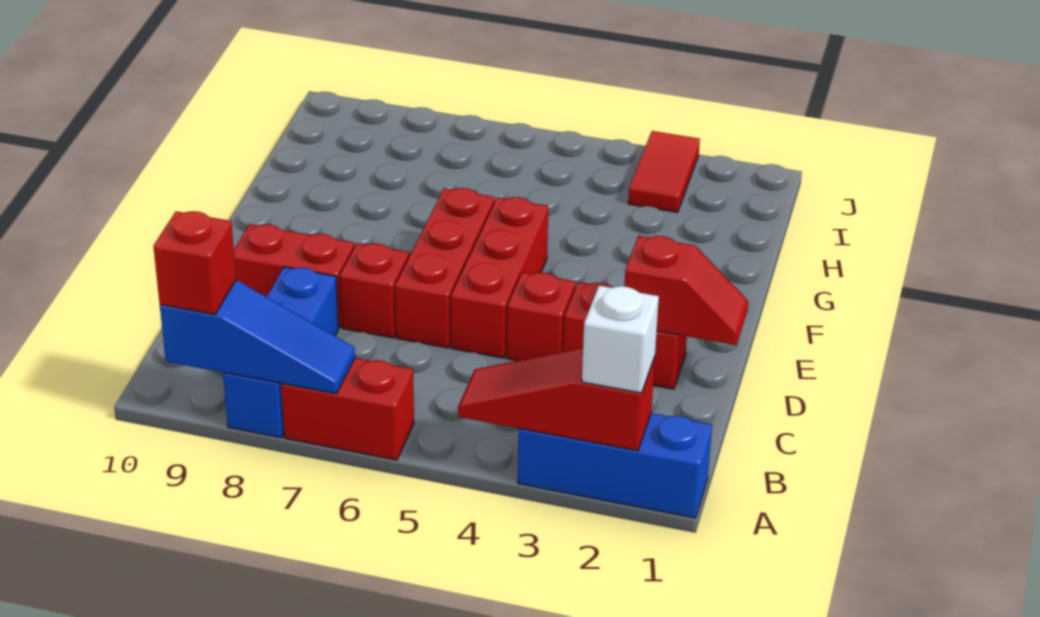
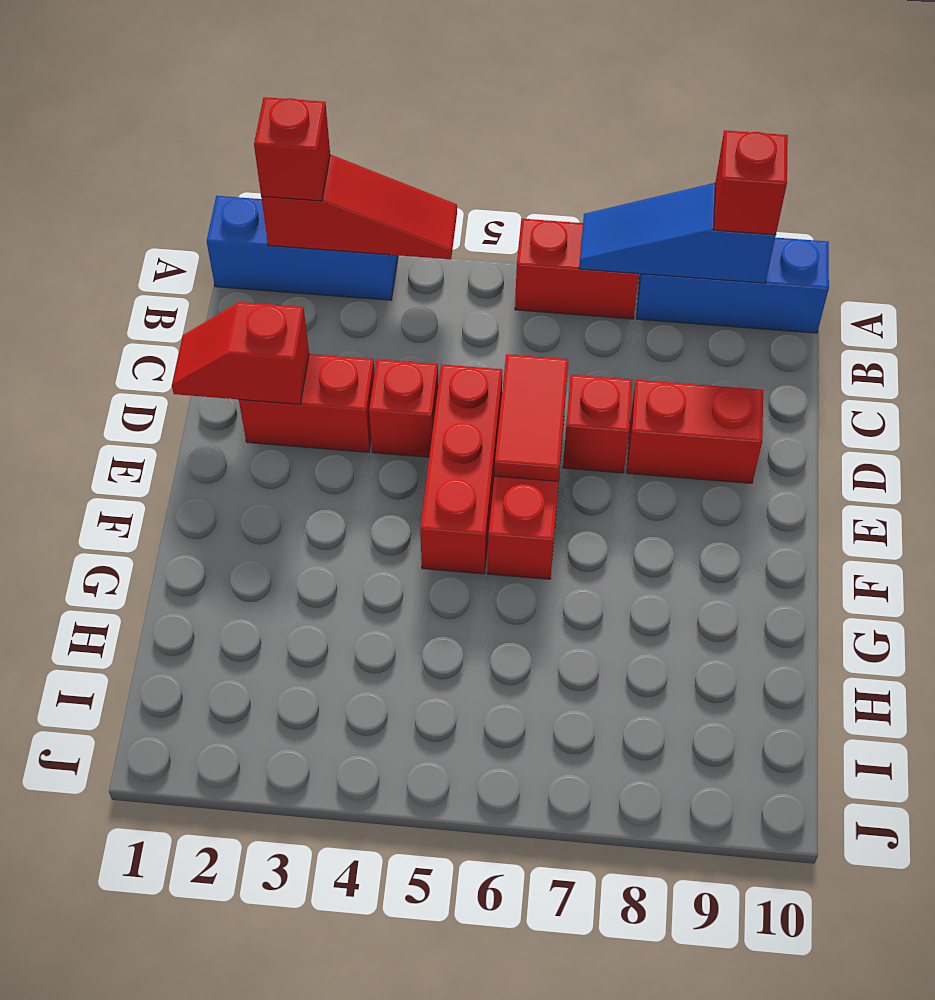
white brick A2 level 3 -> red brick A2 level 3
blue brick A8:C8 level 1 -> blue brick A8:A10 level 1
red tile I3:J3 level 1 -> red tile D6:E6 level 2

